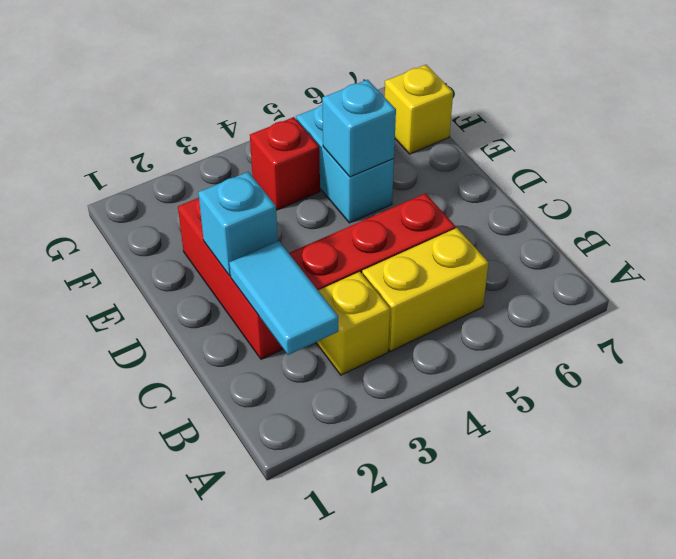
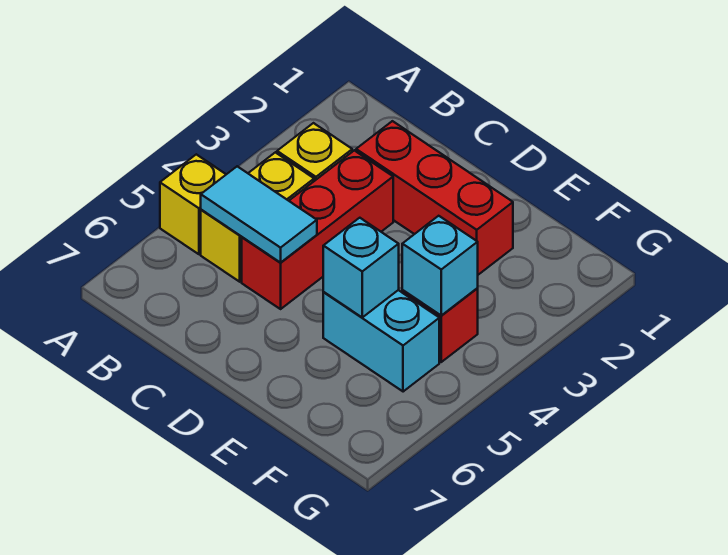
cyan tile B2:C2 level 2 -> cyan tile B5:C5 level 2
cyan brick D2 level 2 -> cyan brick F4 level 2
yellow brick F7 level 1 -> yellow brick A5 level 1

